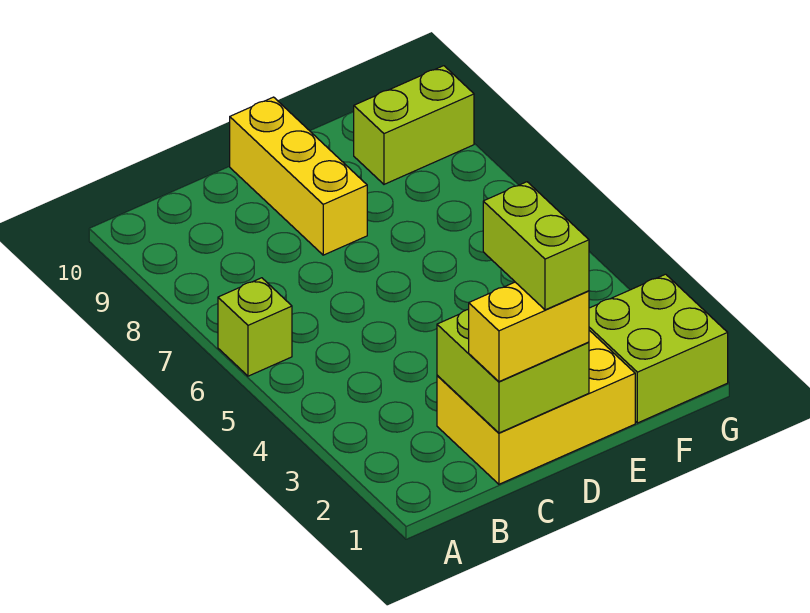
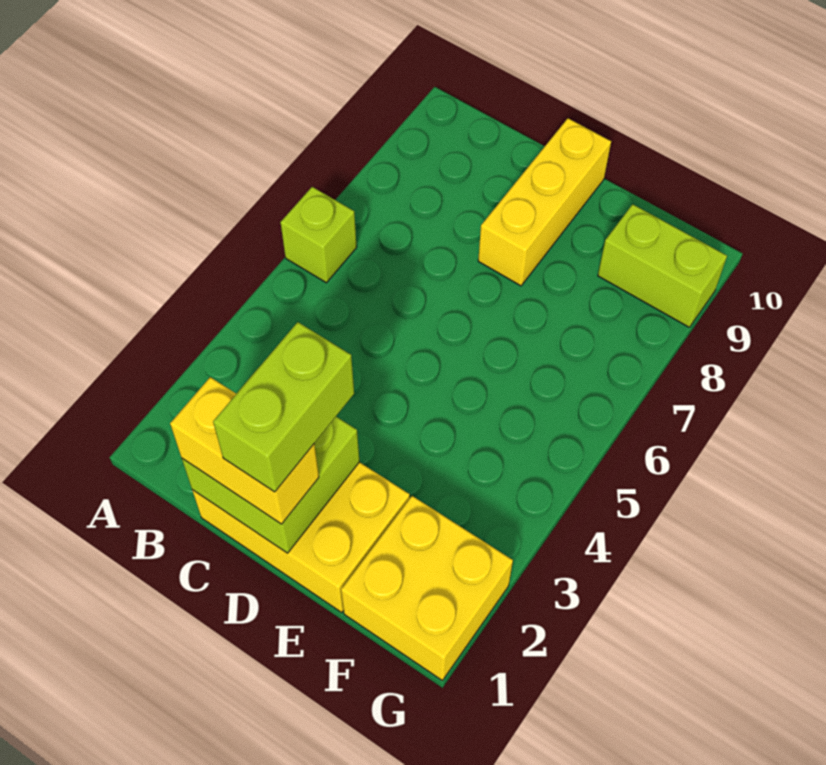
lime brick F1:G2 level 1 -> yellow brick F1:G2 level 1

